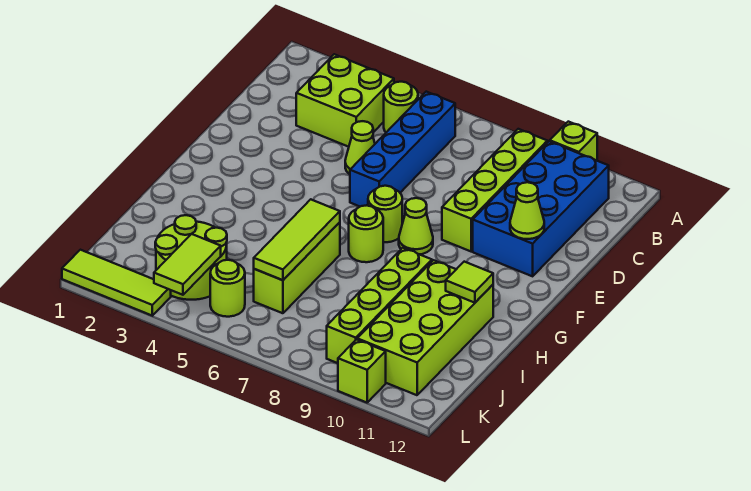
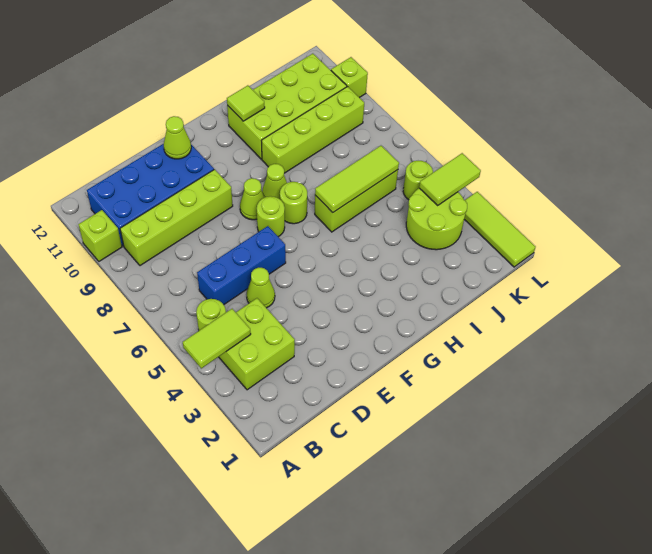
none -> lime tile A4:B4 level 2
blue brick B6:E6 level 1 -> blue brick C6:E6 level 1
none -> lime cone G8 level 1

